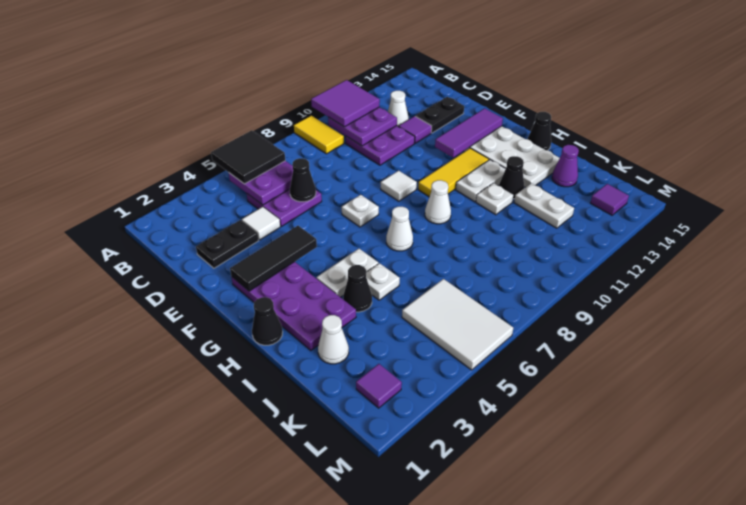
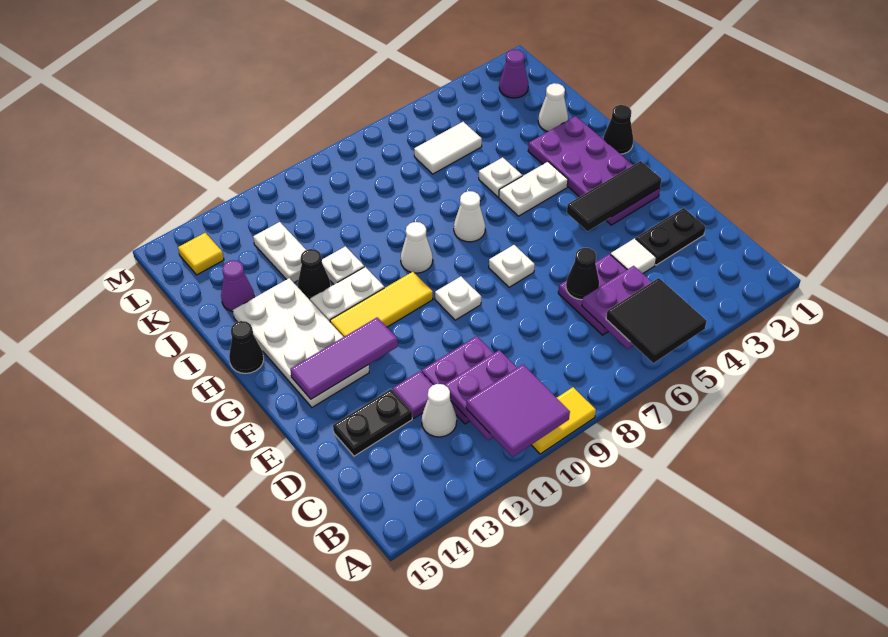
yellow tile A9:B9 level 1 -> yellow tile A9:A10 level 1
white tile F9 level 1 -> white plate F9 level 1
black cone I4 level 1 -> none
white tile K5:M6 level 1 -> white tile K5:K6 level 1
purple tile L2 level 1 -> purple cone L2 level 1
purple tile L14 level 1 -> yellow tile L14 level 1

